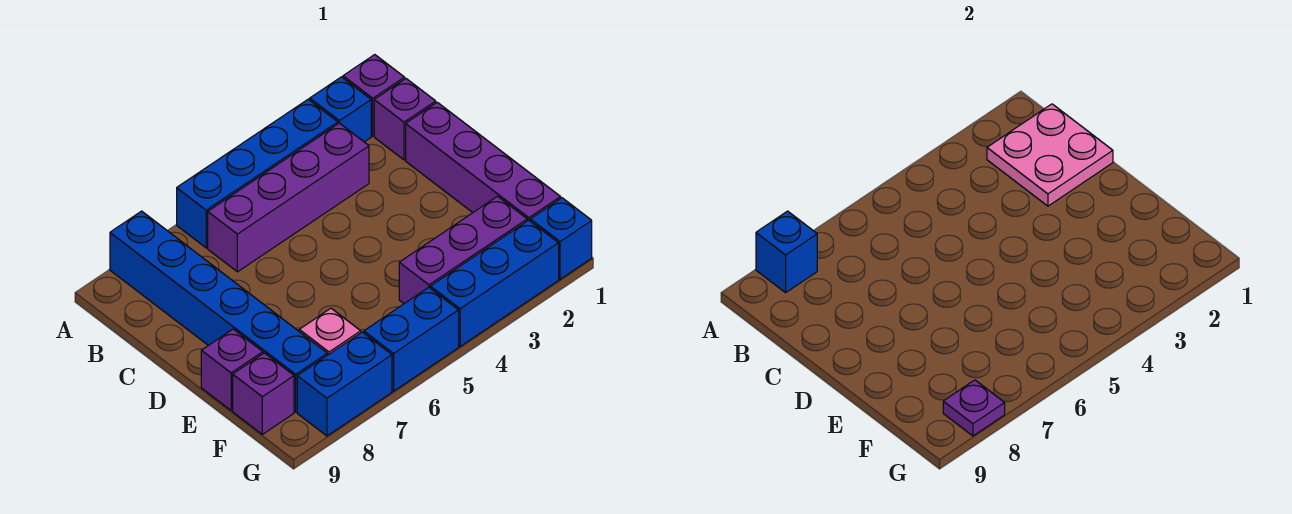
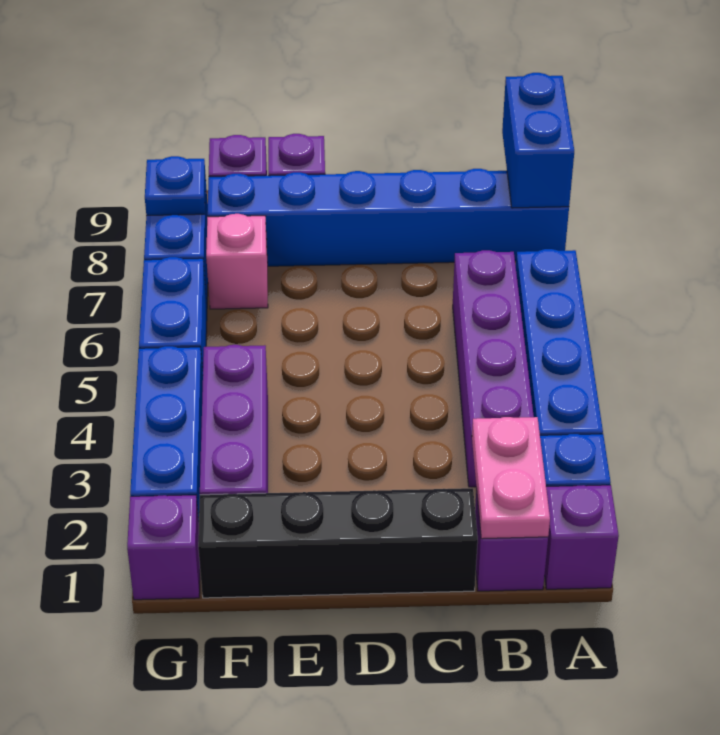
blue brick A8 level 2 -> blue brick A8:A9 level 2
pink plate B1:C2 level 2 -> pink plate B1:B2 level 2
purple brick C1:F1 level 1 -> black brick C1:F1 level 1
blue brick G1 level 1 -> purple brick G1 level 1
purple plate G8 level 2 -> blue plate G8 level 2

